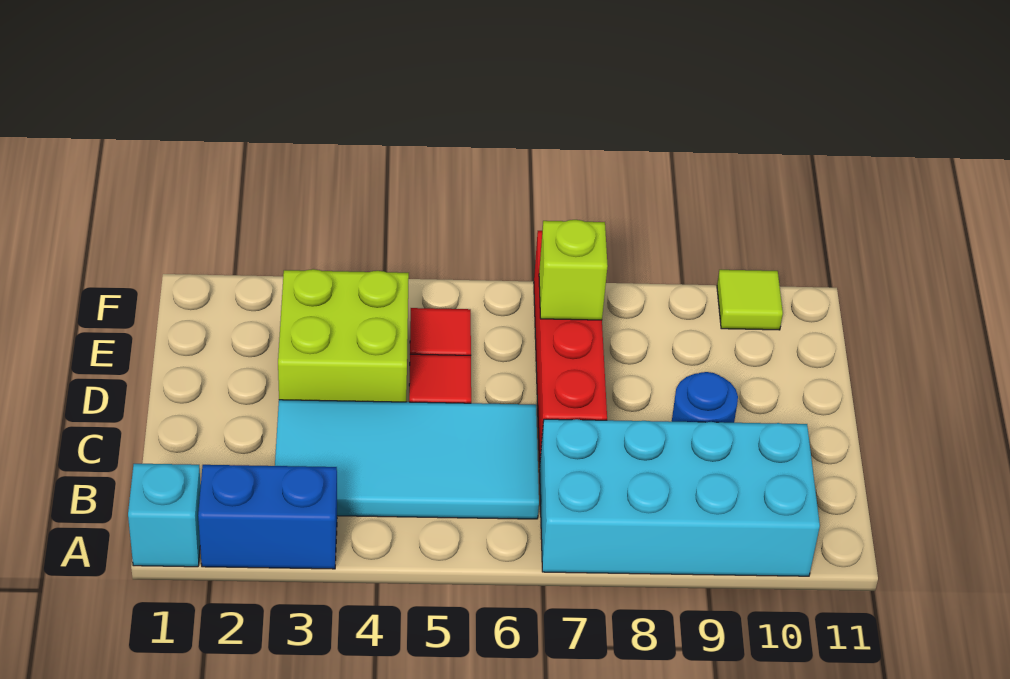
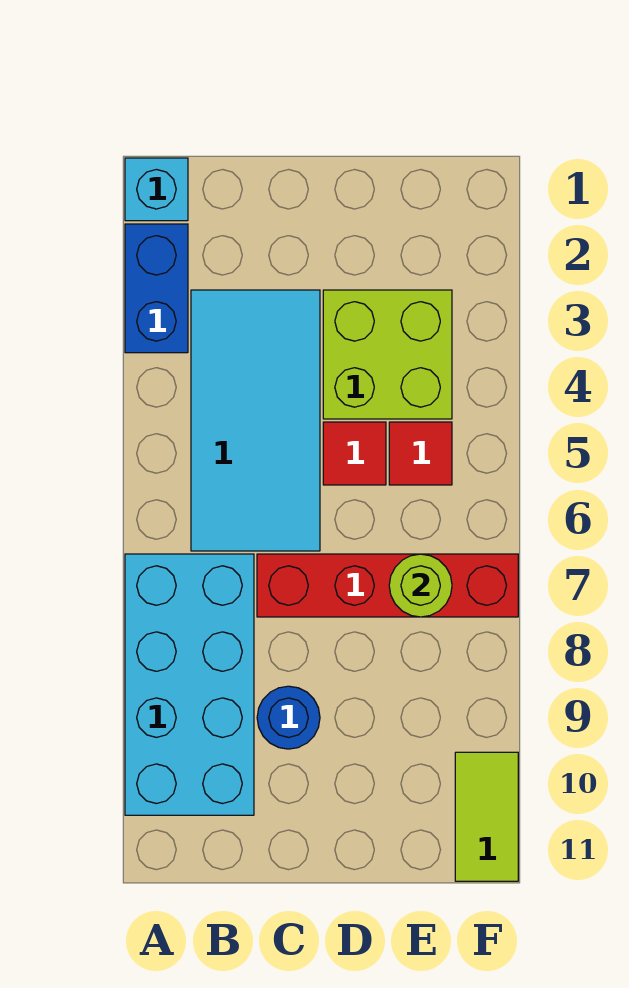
lime brick E7 level 2 -> lime round brick E7 level 2
lime tile F10 level 1 -> lime tile F10:F11 level 1

